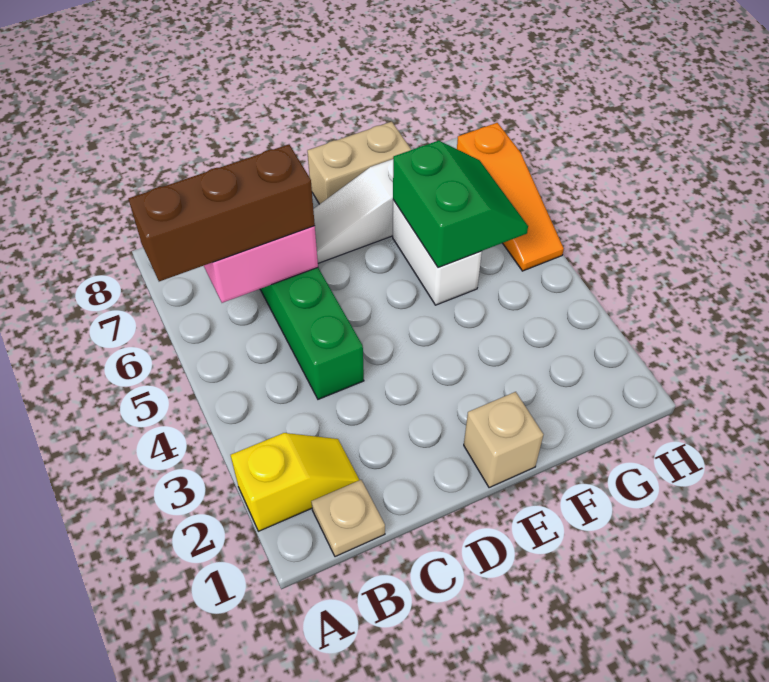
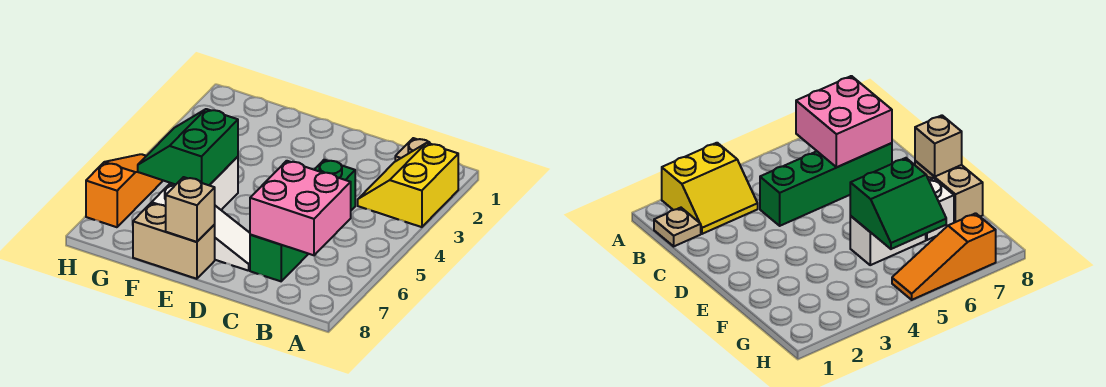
yellow slope A2:B2 level 1 top A -> yellow slope A2:B3 level 1 top A
brown brick A6:C6 level 3 -> none
tan brick E1 level 1 -> tan brick E8 level 2

